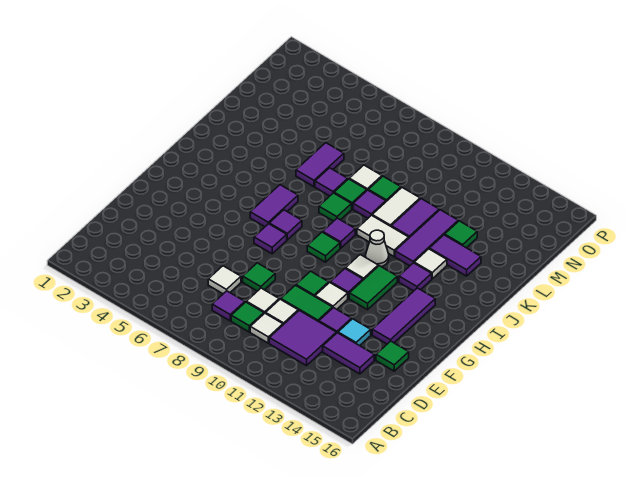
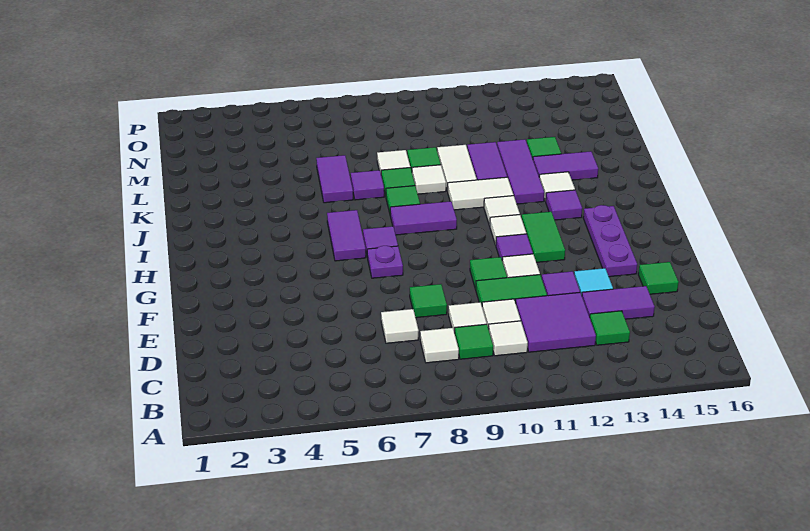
purple tile C8 level 1 -> white tile C8 level 1
purple tile F14:H14 level 1 -> purple plate F14:H14 level 1
purple tile G7 level 1 -> purple plate G7 level 1
green tile H9 level 1 -> green tile C13 level 1
purple tile I9 level 1 -> purple tile I8:I9 level 1
white cone I11 level 1 -> white tile I11 level 1
purple tile K9 level 1 -> white tile K9 level 1

